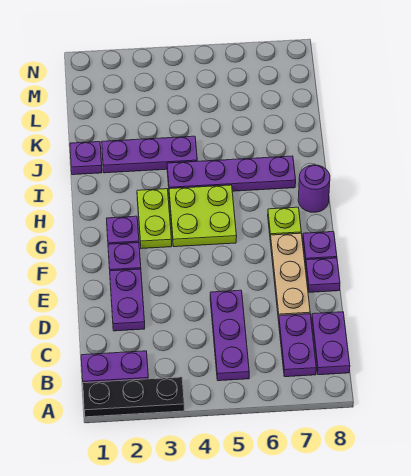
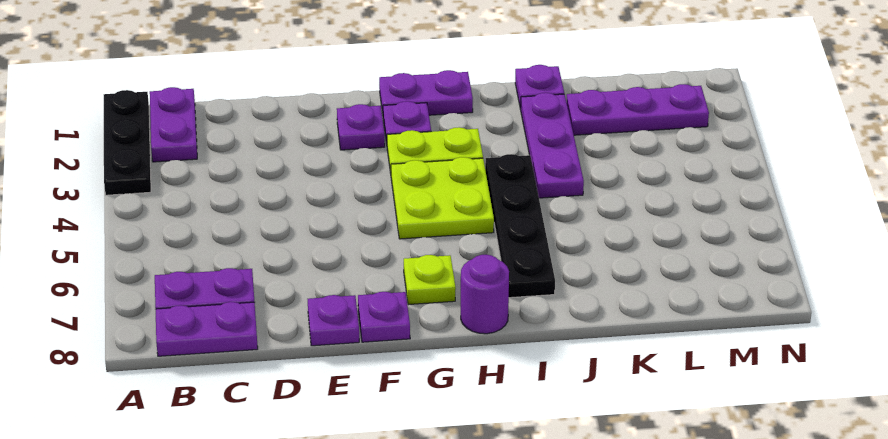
purple plate B5:D5 level 1 -> purple plate K2:M2 level 1
purple plate D2:E2 level 1 -> purple plate G1:H1 level 1
tan plate D7:F7 level 1 -> none
purple plate I4:I7 level 1 -> black plate I4:I7 level 1

